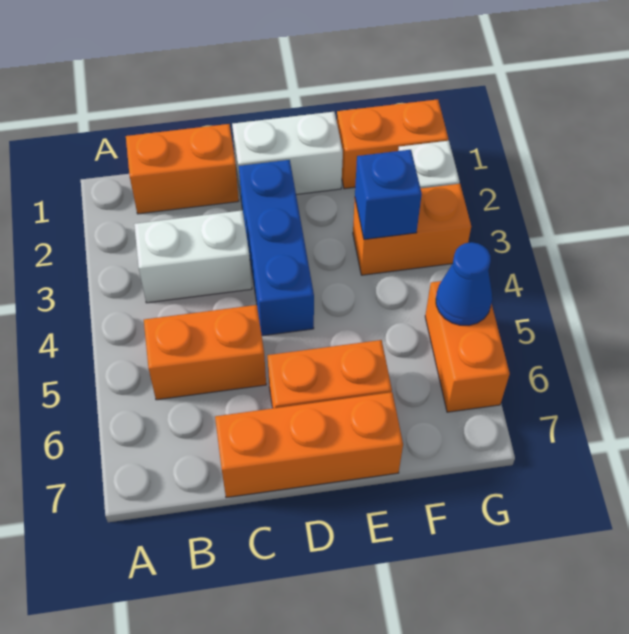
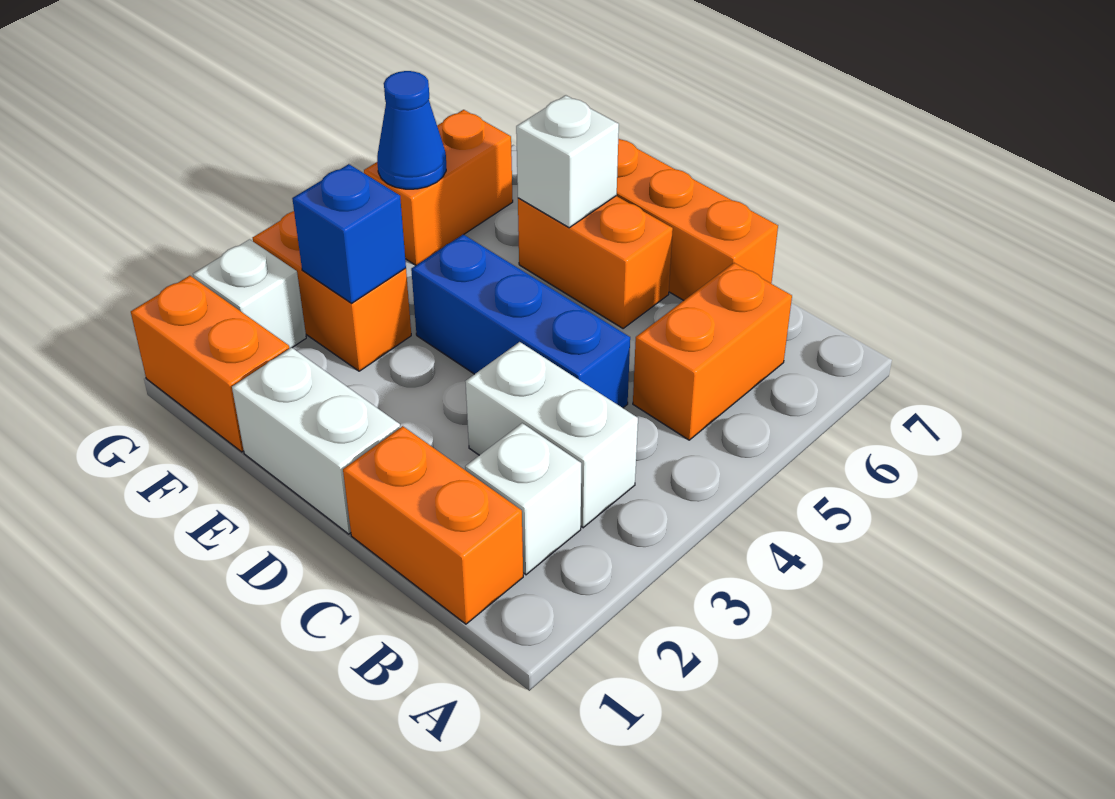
none -> white brick B2 level 1
orange brick B5:C5 level 1 -> orange brick B5:B6 level 1
blue brick D2:D4 level 1 -> blue brick C4:E4 level 1
none -> white brick E6 level 2

